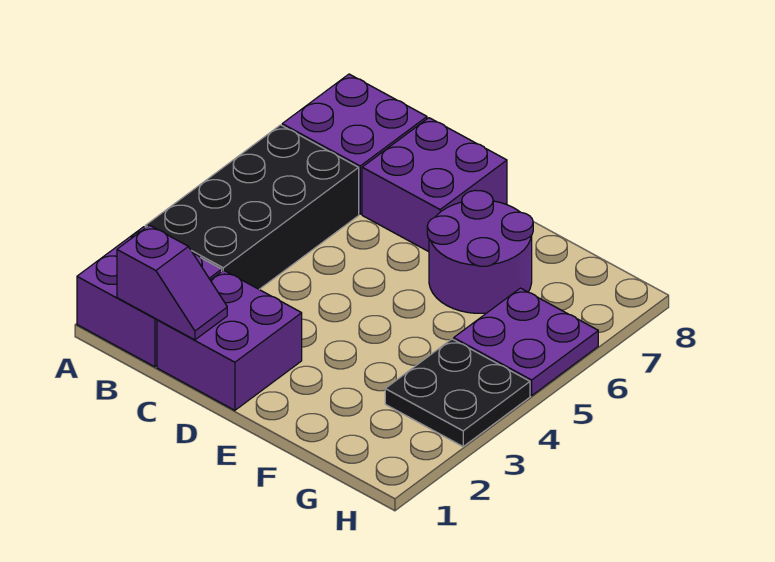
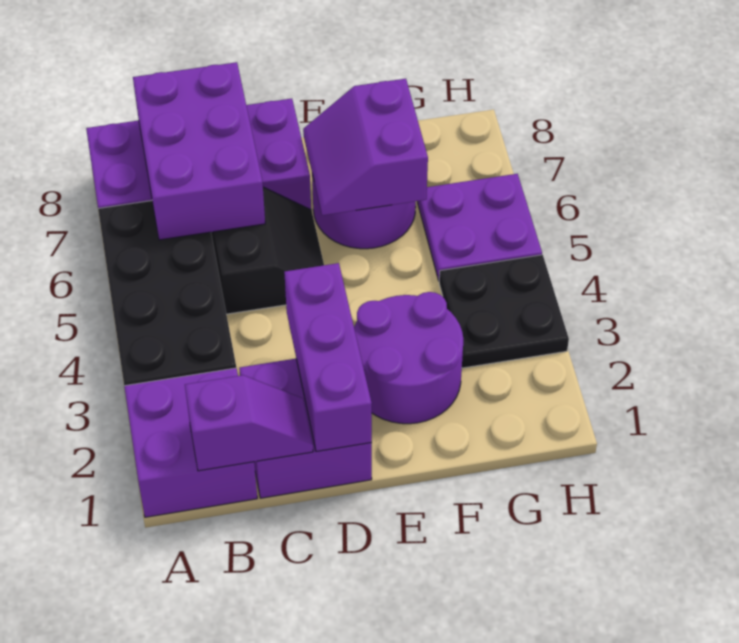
none -> purple brick B6:C8 level 2
none -> black slope C5:D6 level 1 top C
none -> purple brick D1:D3 level 2
none -> purple round brick E2:F3 level 1
none -> purple slope E6:F7 level 2 top F

